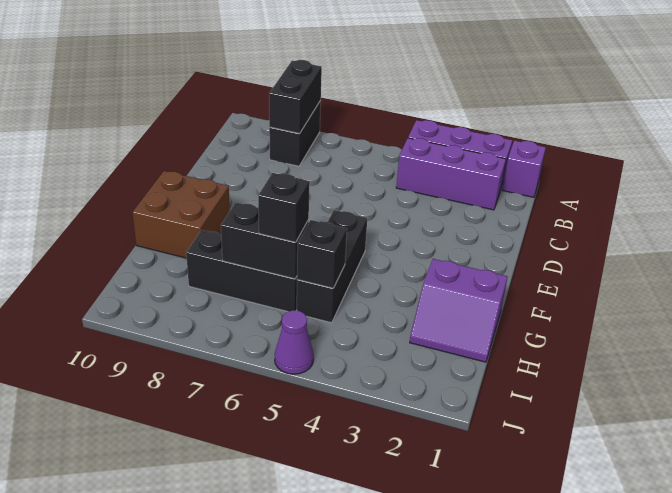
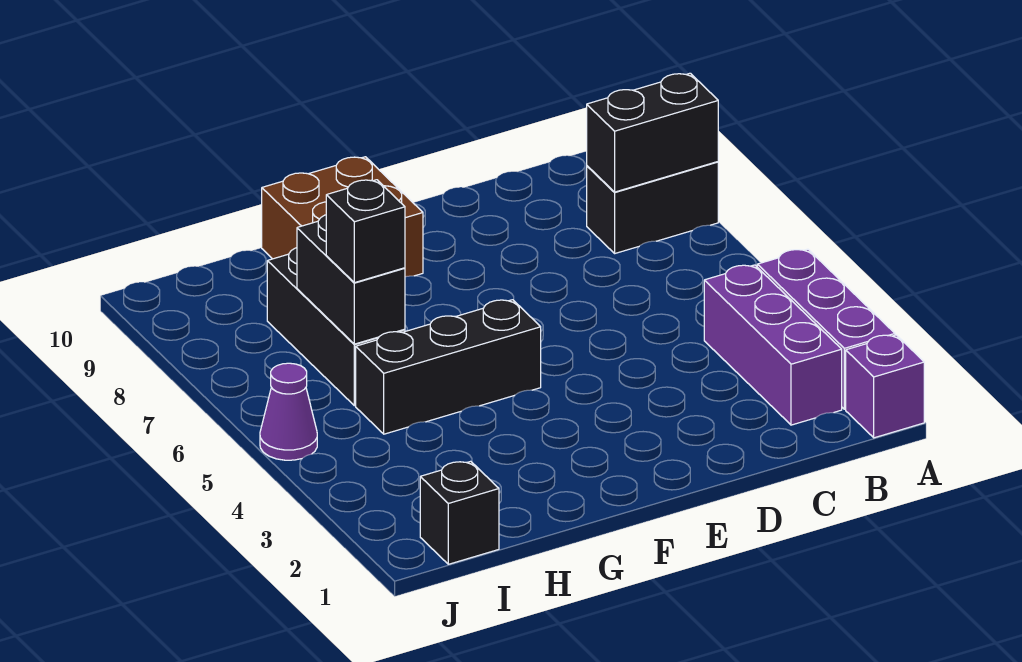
purple slope G1:H2 level 1 top G -> none
black brick H5 level 2 -> black brick I1 level 1

